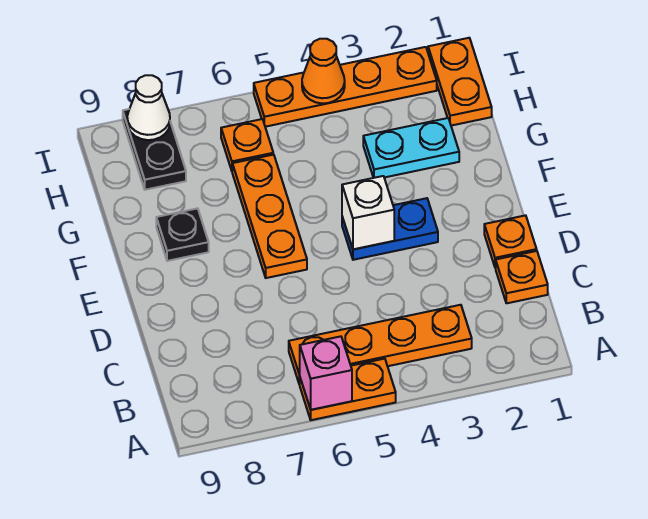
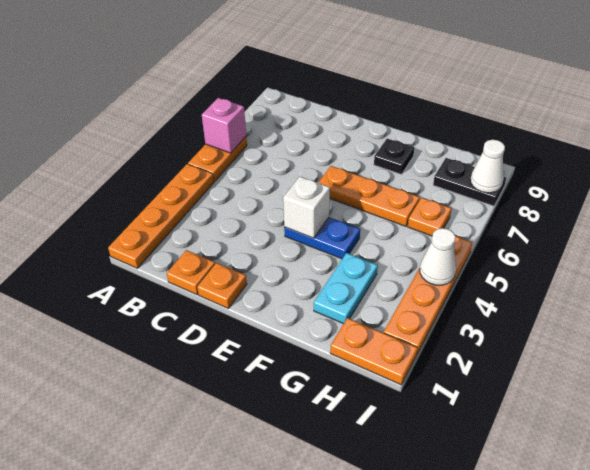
orange plate B3:B6 level 1 -> orange plate A1:A4 level 1
blue plate E3:E4 level 1 -> blue plate E4:F4 level 1
orange cone I4 level 2 -> white cone I4 level 2

